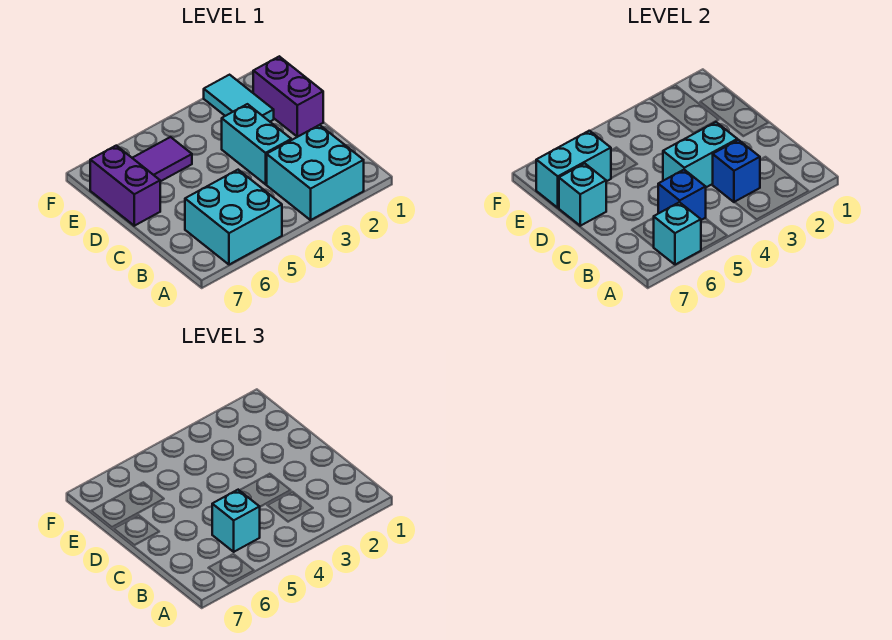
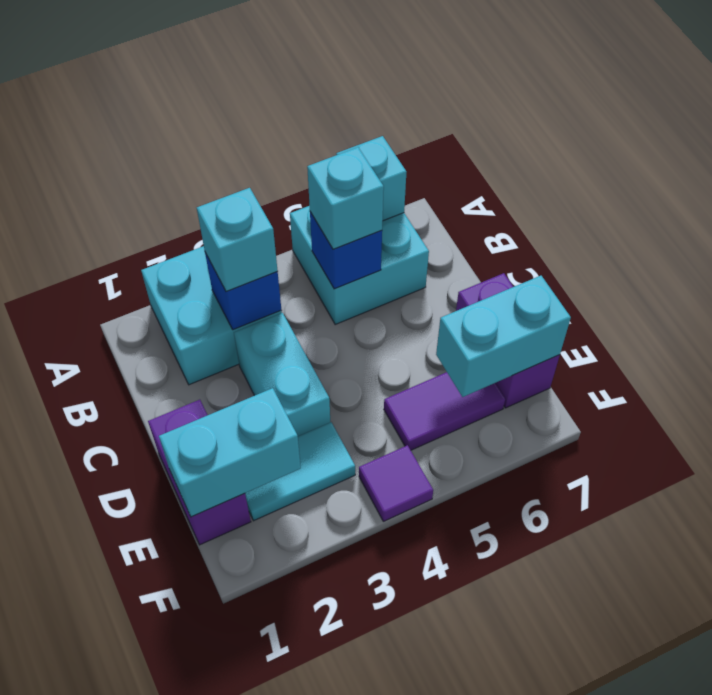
cyan brick C3:C4 level 2 -> cyan brick E1:E2 level 2
cyan brick D7 level 2 -> cyan brick B3 level 3
cyan tile E2:F2 level 1 -> cyan tile E2:E3 level 1
none -> purple tile F4 level 1

